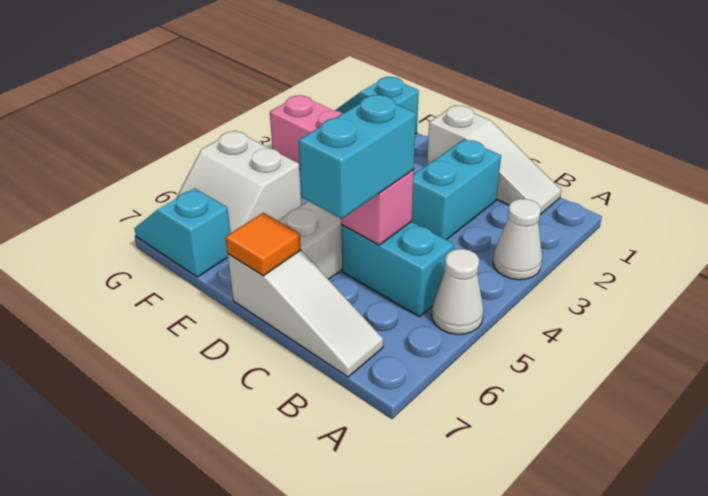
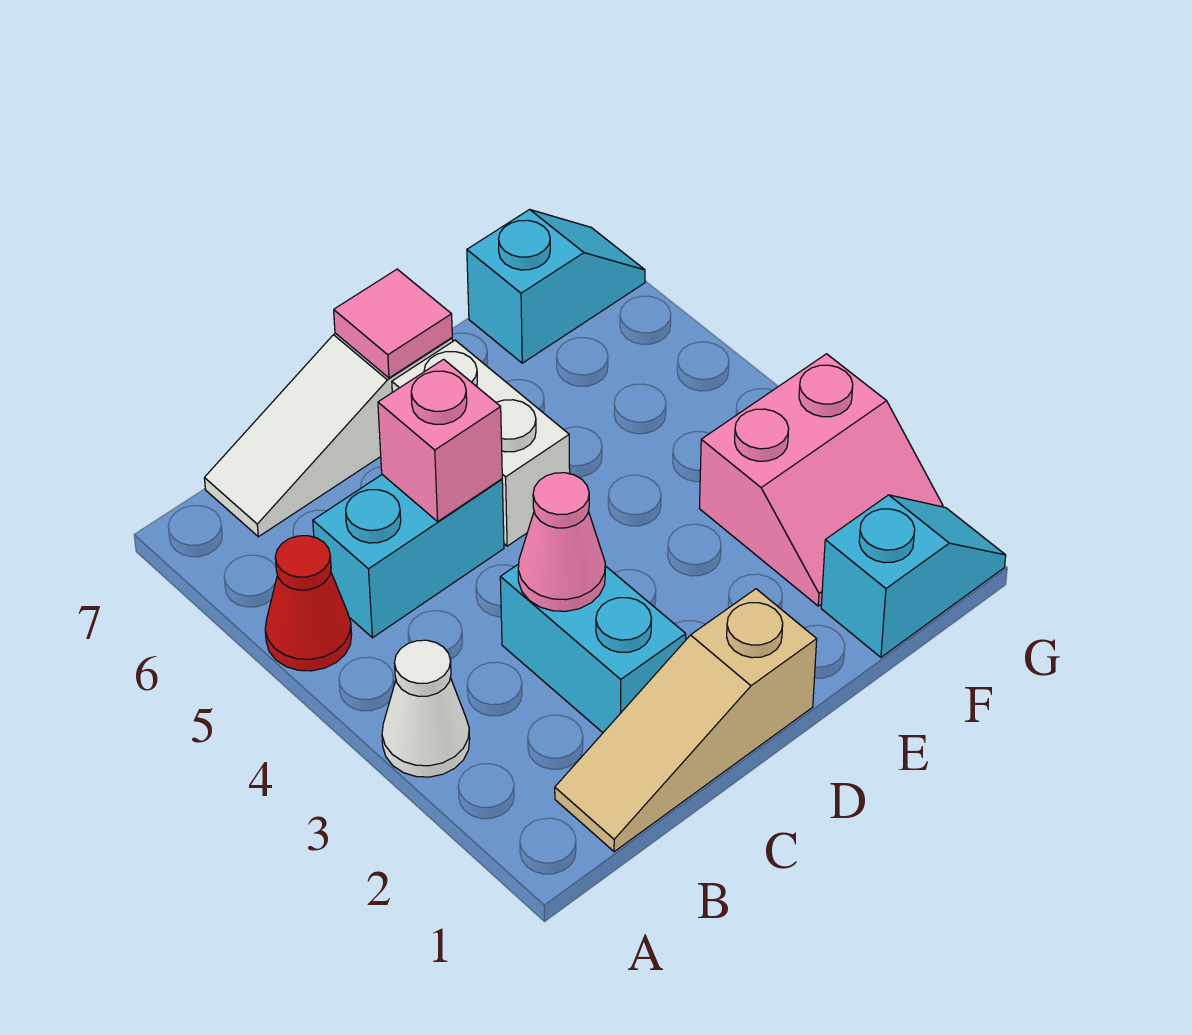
white cone A5 level 1 -> red cone A5 level 1
white slope B1:D1 level 1 top D -> tan slope B1:D1 level 1 top D
none -> pink cone C3 level 2
cyan brick C5:C6 level 3 -> none
orange tile D7 level 2 -> pink tile D7 level 2
white slope F5:G6 level 1 top 5 -> none

